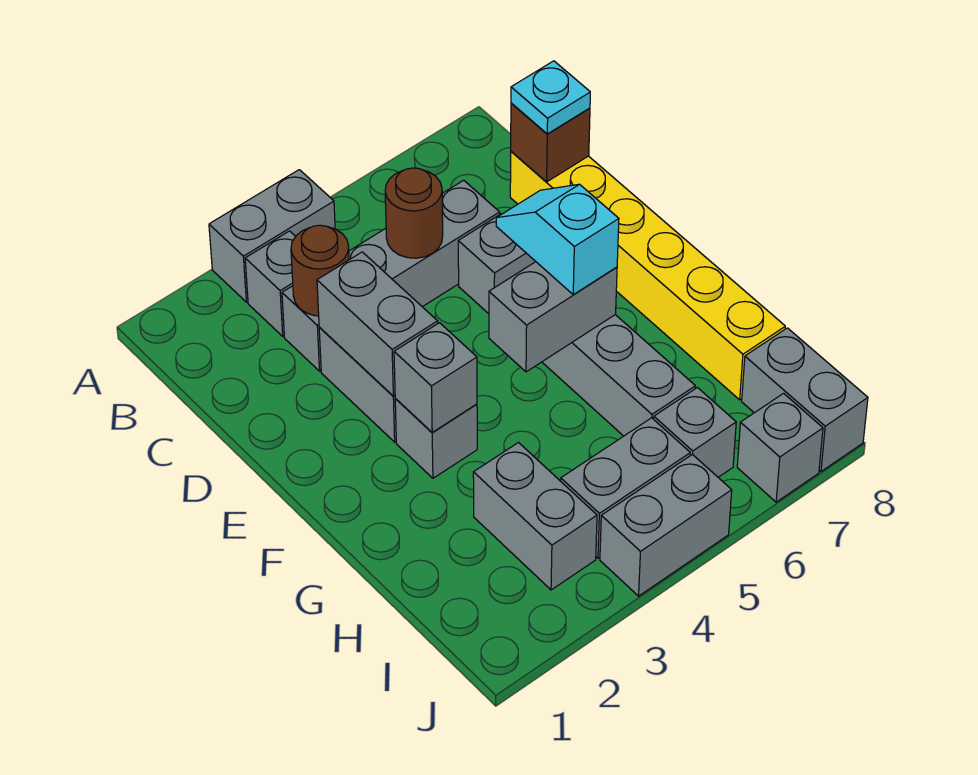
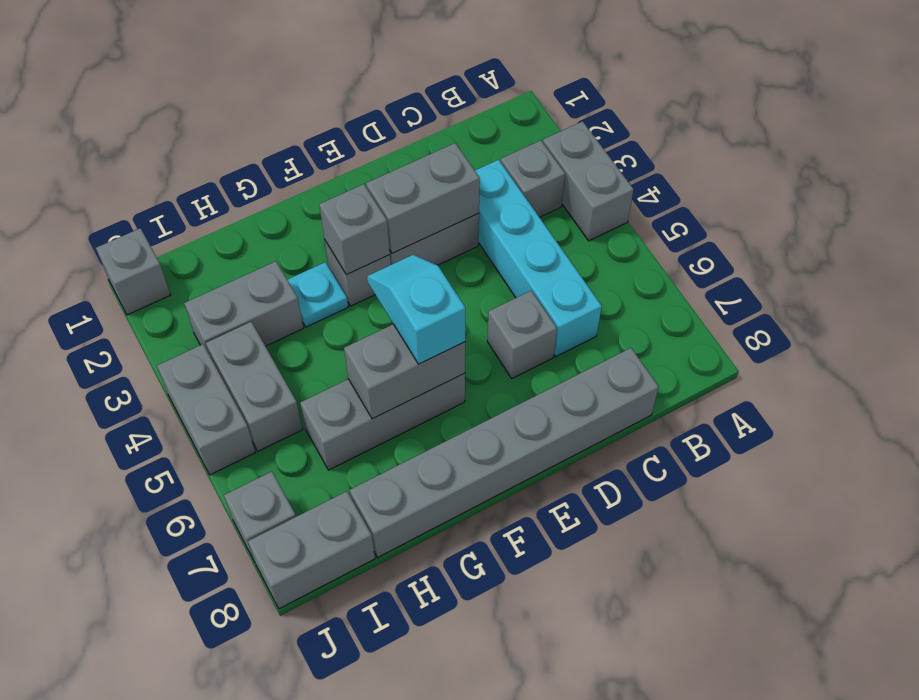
grey brick C3:C6 level 1 -> cyan brick C3:C6 level 1
brown round brick C3 level 2 -> none
brown round brick C5 level 2 -> none
yellow brick C8:H8 level 1 -> grey brick C8:H8 level 1
brown brick C8 level 2 -> none
cyan plate C8 level 3 -> cyan plate G3 level 1
cyan slope E6:F6 level 3 top F -> cyan slope F5:F6 level 3 top 6
grey brick F5:F6 level 2 -> grey brick F6:G6 level 2
grey brick I6 level 1 -> grey brick J1 level 1

